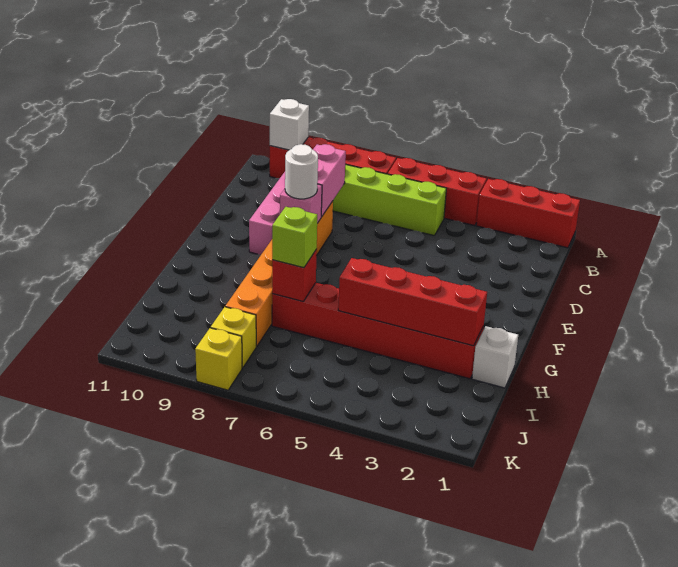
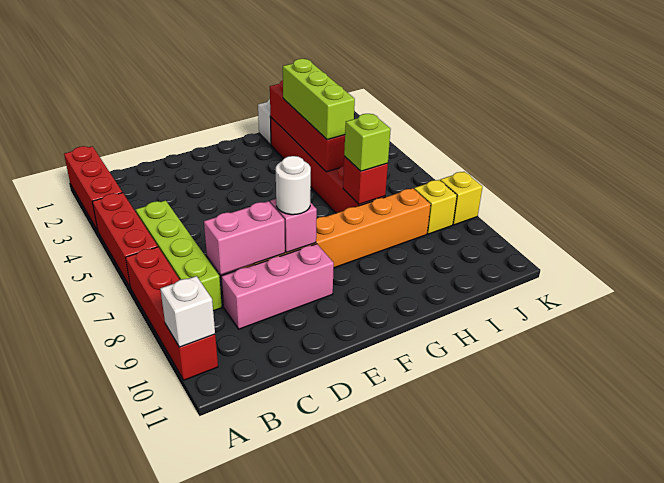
none -> lime brick H3:H5 level 3

